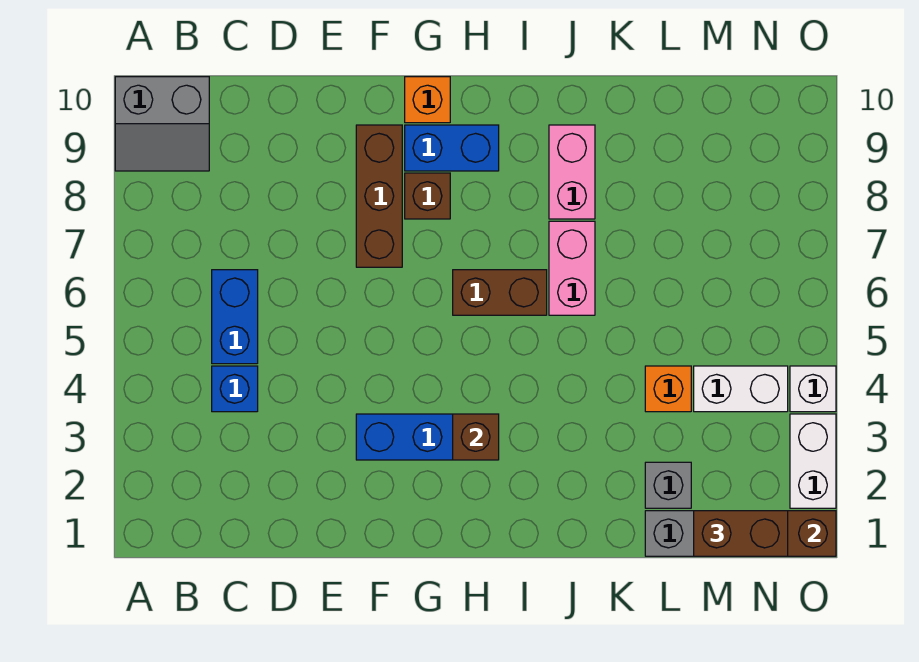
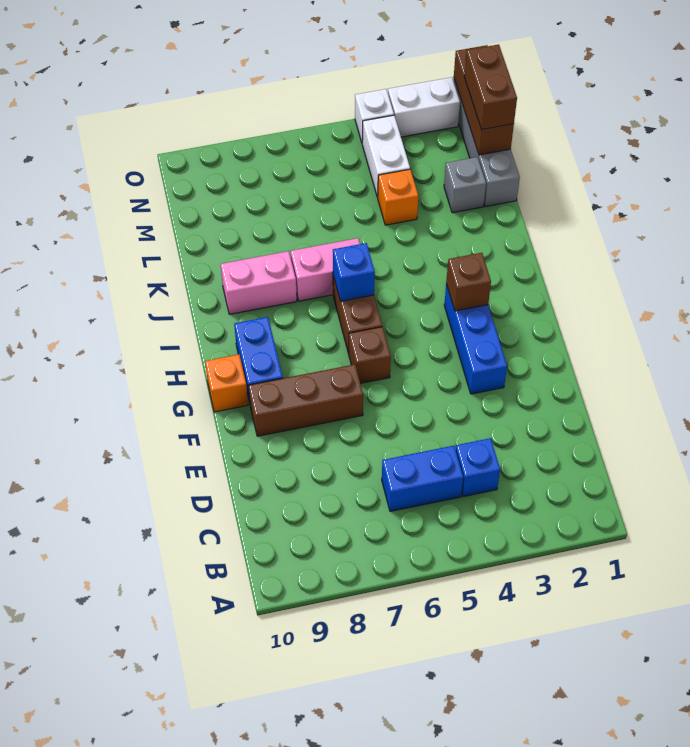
grey slope A9:B10 level 1 top 10 -> none
brown brick G8 level 1 -> brown brick G6 level 1
none -> blue brick I6 level 2

